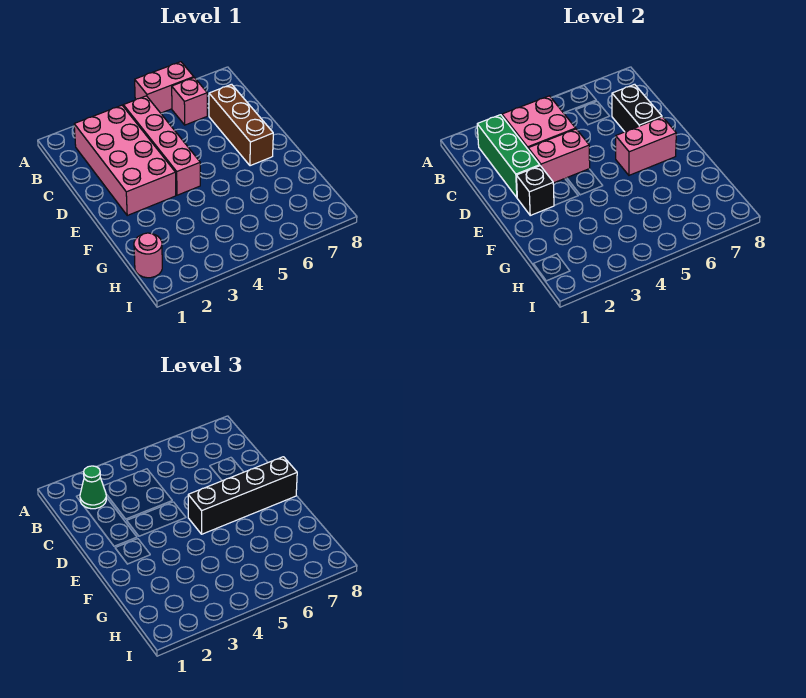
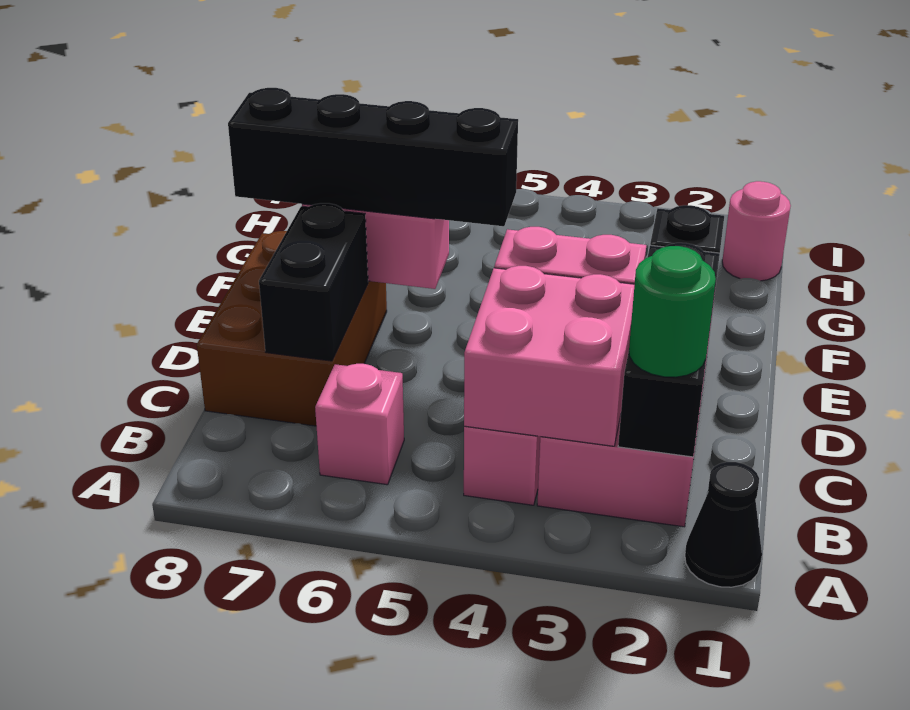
none -> black cone A1 level 1
pink brick A5:A6 level 1 -> none
green brick B2:D2 level 2 -> black brick B2:D2 level 2
green cone B2 level 3 -> green round brick B2 level 3
brown brick C7:E7 level 1 -> brown brick C7:E8 level 1

